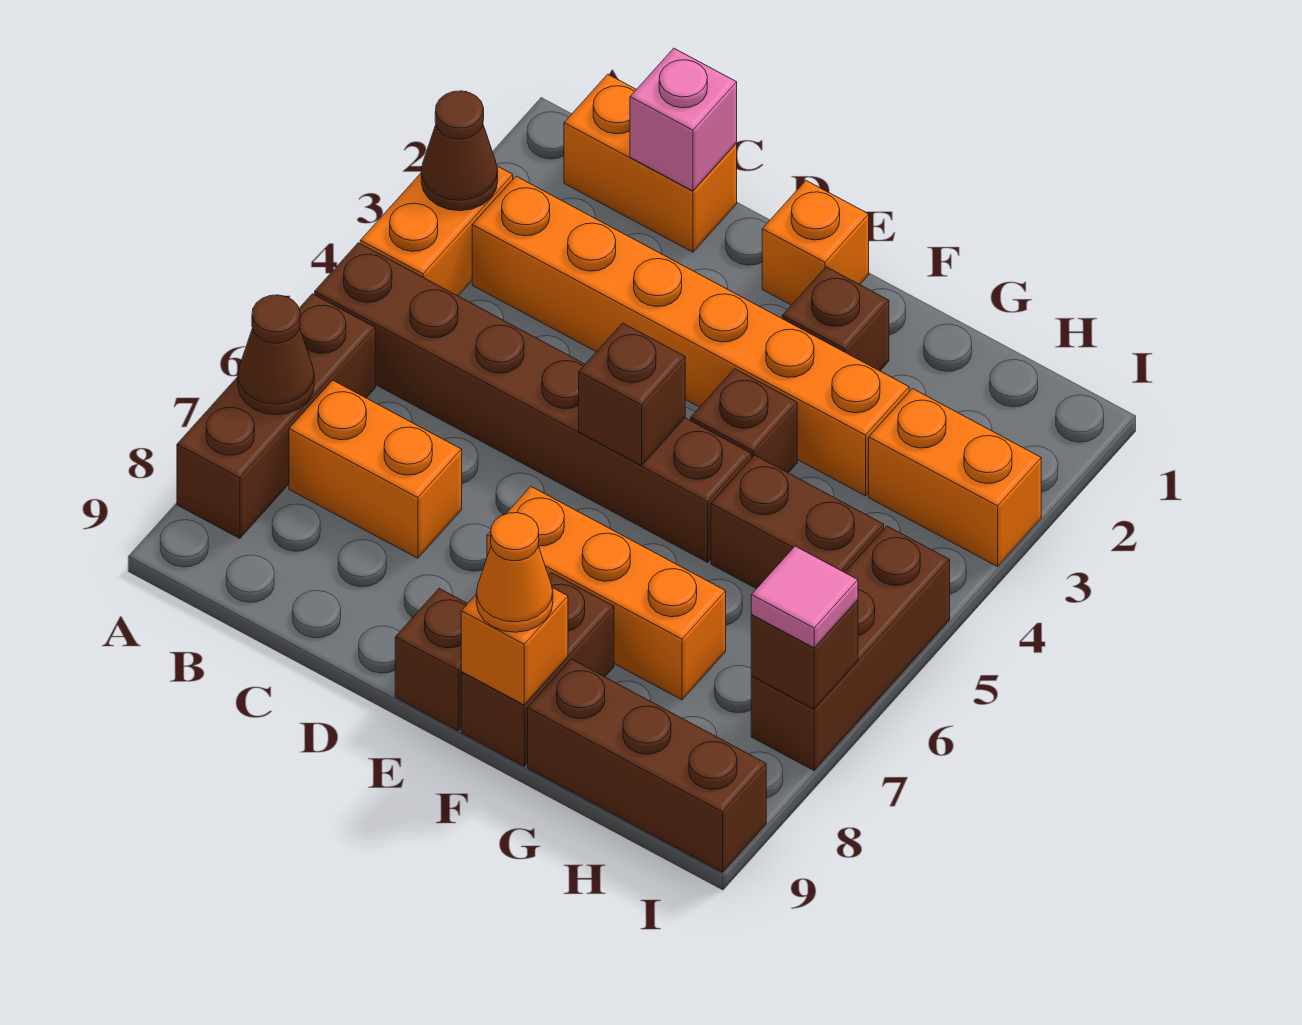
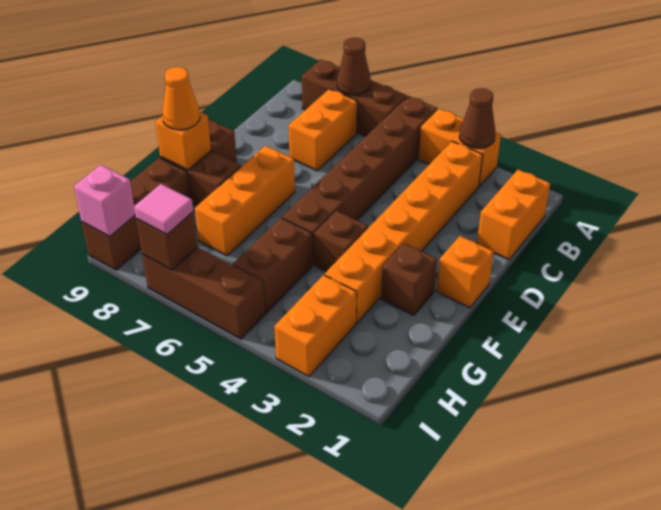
pink brick C1 level 2 -> pink brick I9 level 2
brown brick E5 level 2 -> none

